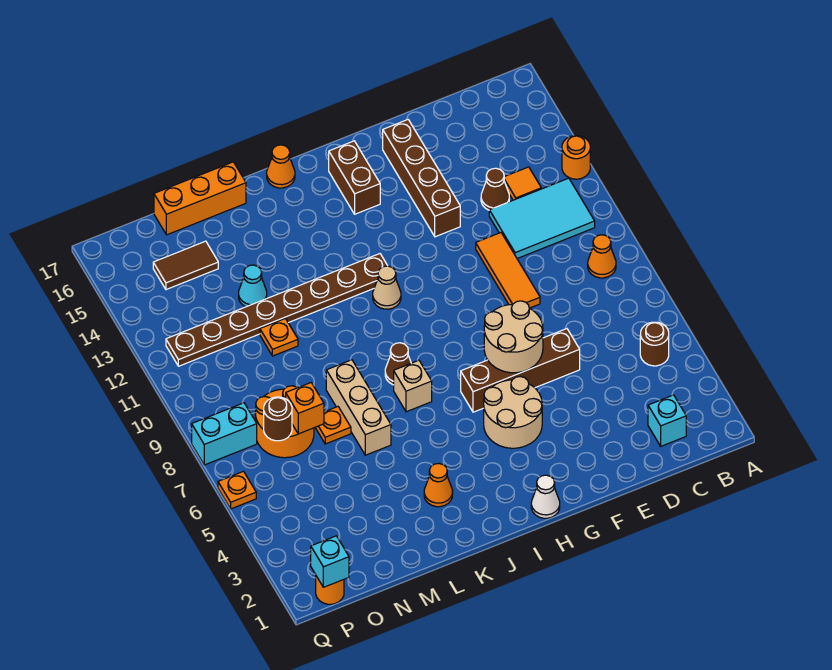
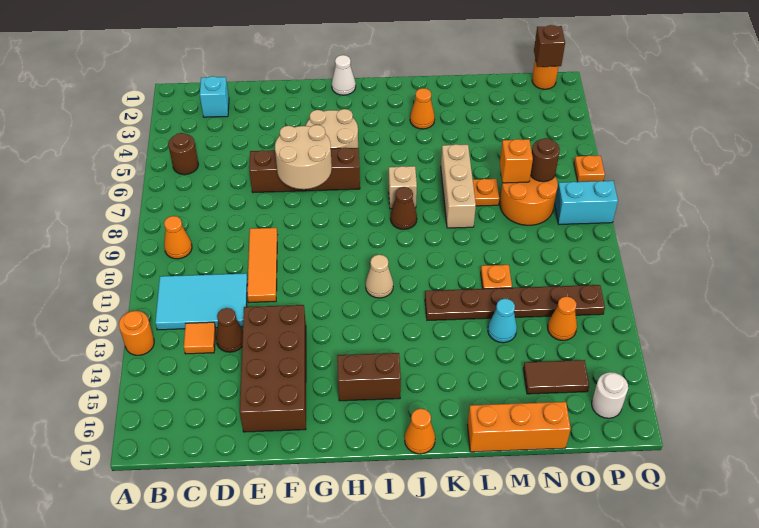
brown brick F13:F16 level 1 -> brown brick E13:F16 level 1
brown brick H15:H16 level 1 -> brown brick H15:I15 level 1
brown plate I12:P12 level 1 -> brown plate K12:P12 level 1
none -> orange cone O13 level 1
cyan brick P1 level 2 -> brown brick P1 level 2
none -> white round brick P16 level 1

